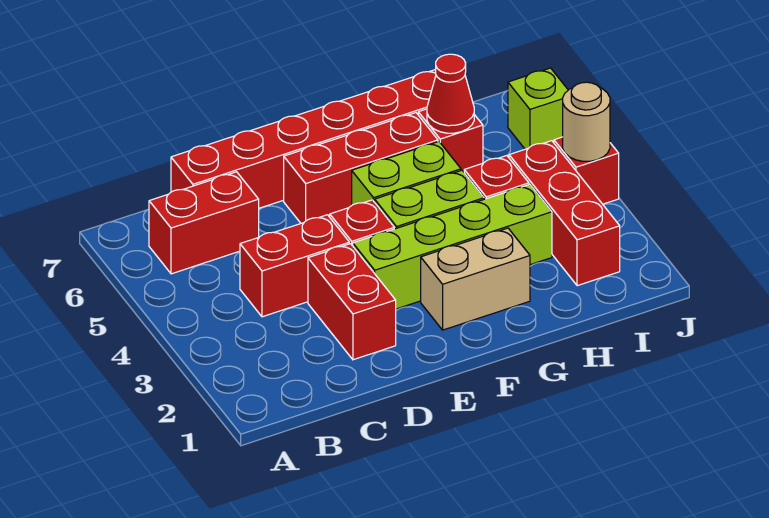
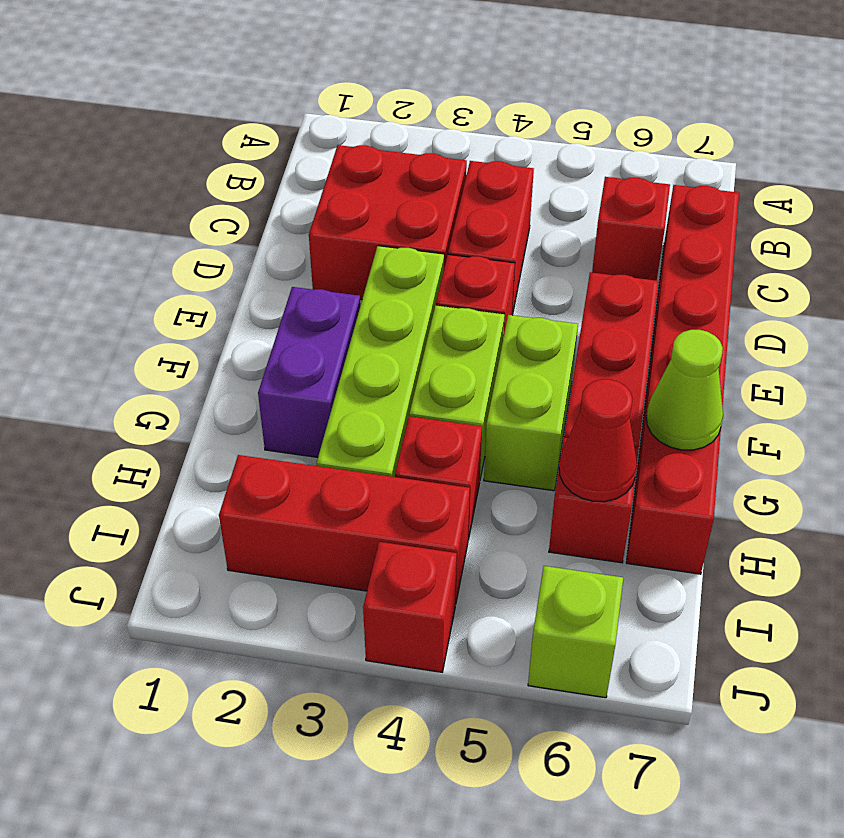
red brick B6:C6 level 1 -> red brick C6 level 1
red brick D2:D3 level 1 -> red brick C2:D3 level 1
tan brick F2:G2 level 1 -> purple brick F2:G2 level 1
none -> lime cone G7 level 2
tan round brick J4 level 2 -> none

